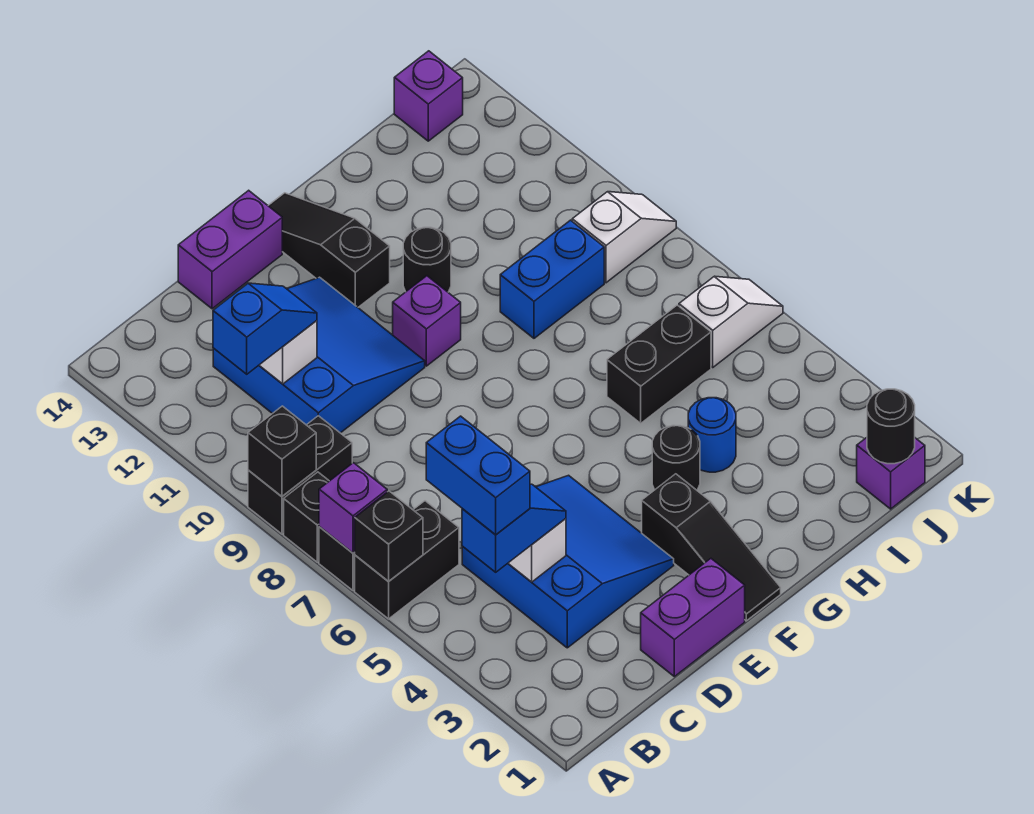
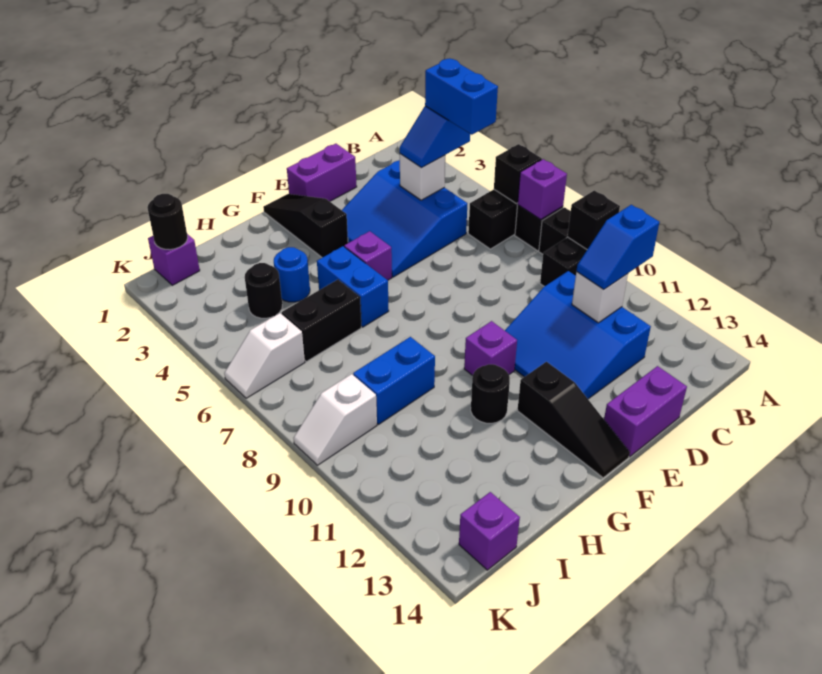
none -> purple brick F5 level 1
black round brick G4 level 1 -> black round brick I4 level 1
none -> blue brick G5:G6 level 1

